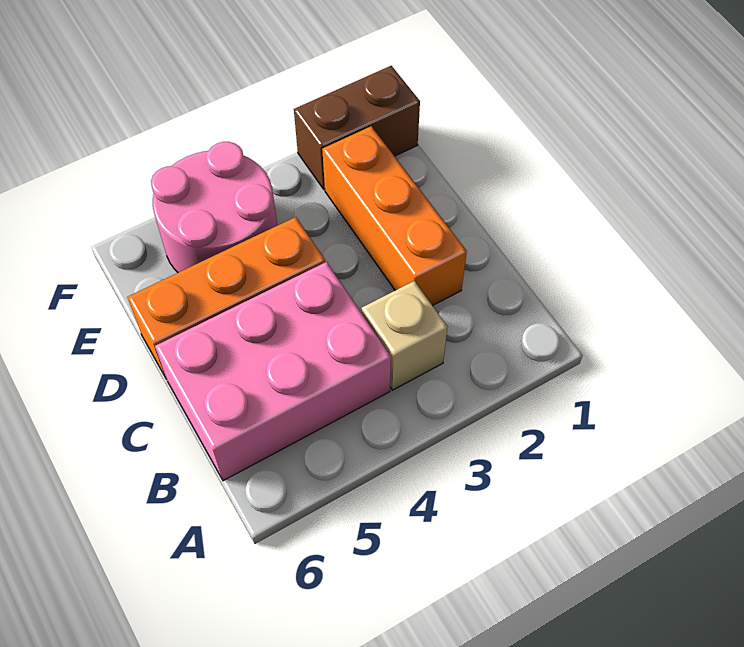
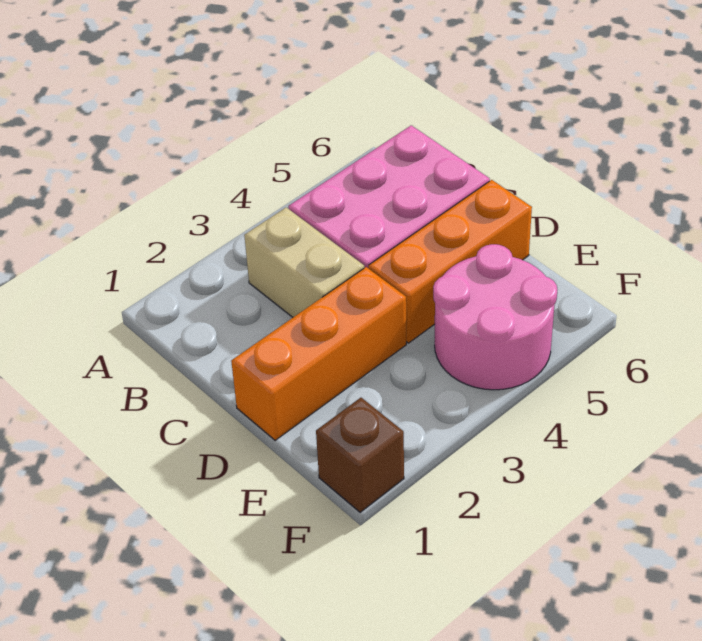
tan brick B3 level 1 -> tan brick B3:C3 level 1
orange brick C2:E2 level 1 -> orange brick D1:D3 level 1
brown brick F1:F2 level 1 -> brown brick F1 level 1

